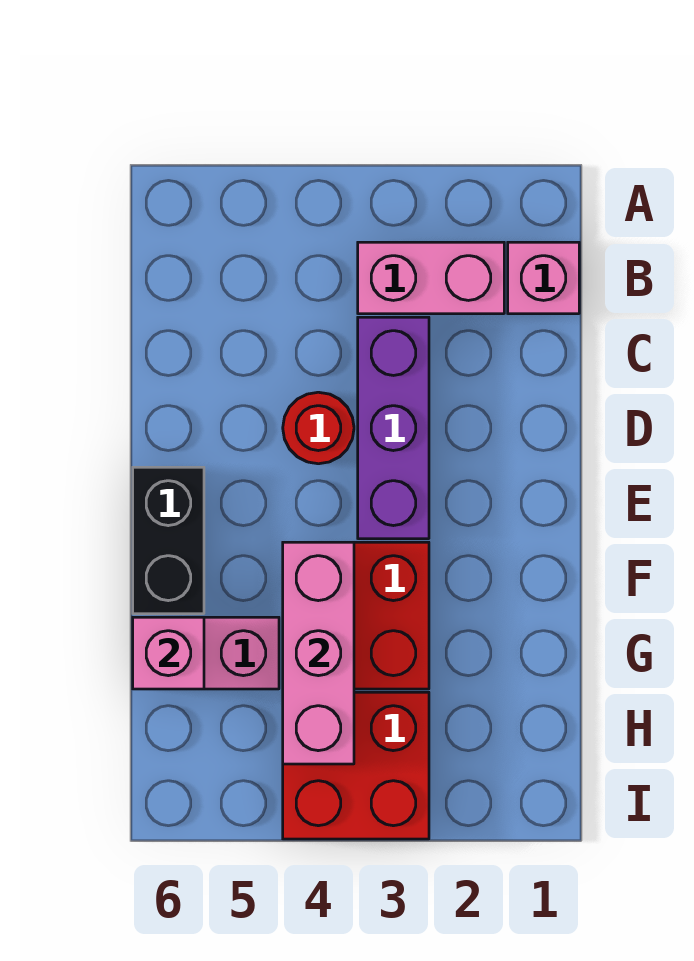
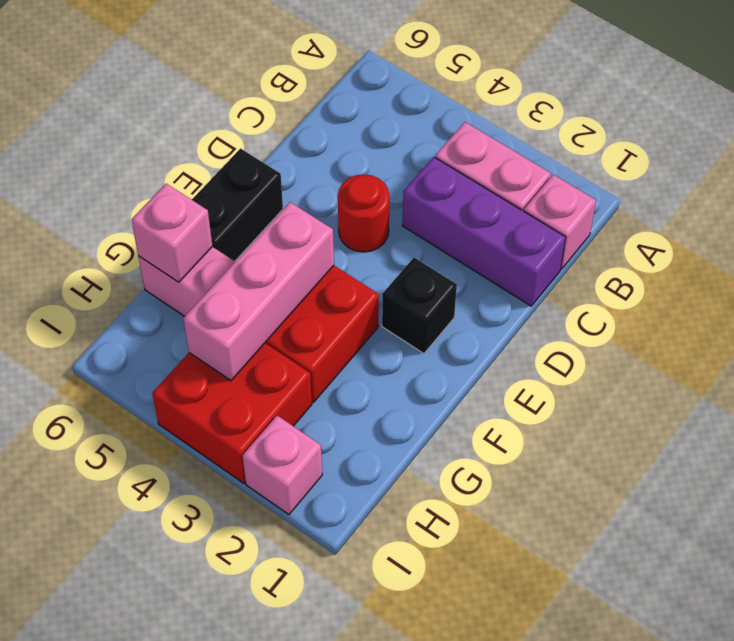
purple brick C3:E3 level 1 -> purple brick C1:C3 level 1
none -> black brick E2 level 1
none -> pink brick I2 level 1

